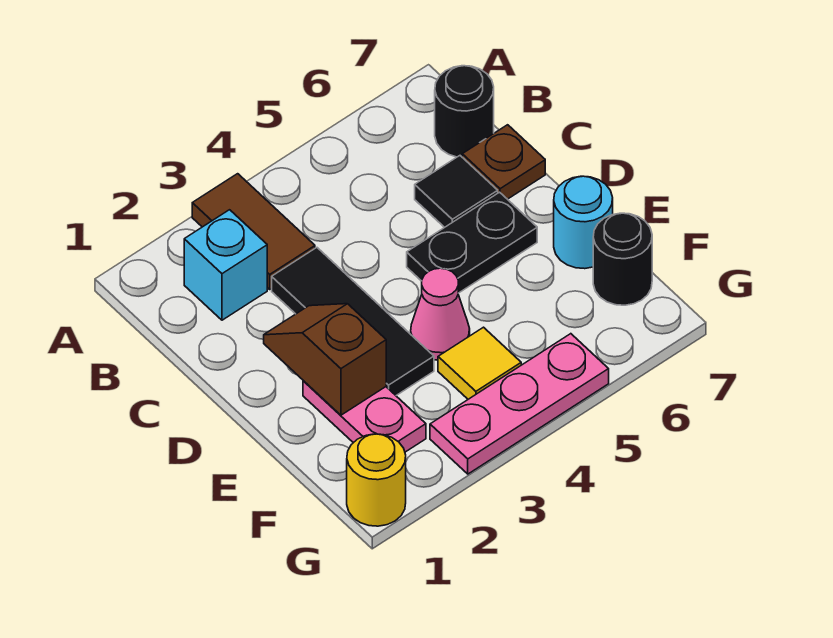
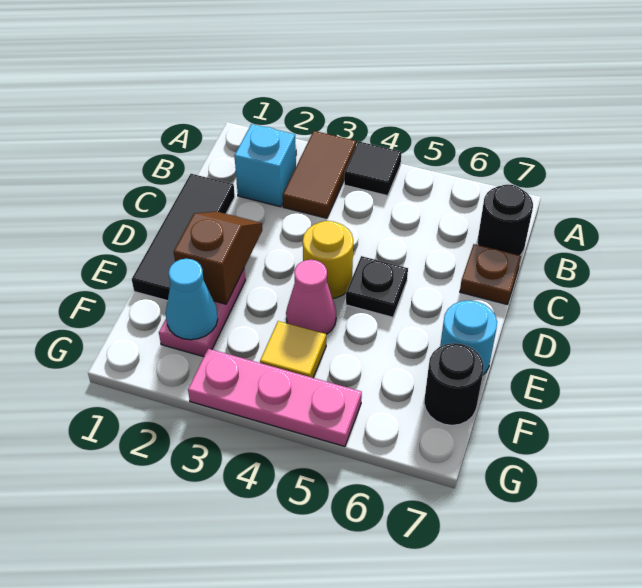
black tile C3:E3 level 1 -> black tile C1:E1 level 1
black tile C6 level 1 -> black tile A4 level 1
black plate D5:D6 level 1 -> black plate D5 level 1
none -> cyan cone F2 level 2
yellow round brick G1 level 1 -> yellow round brick D4 level 1

